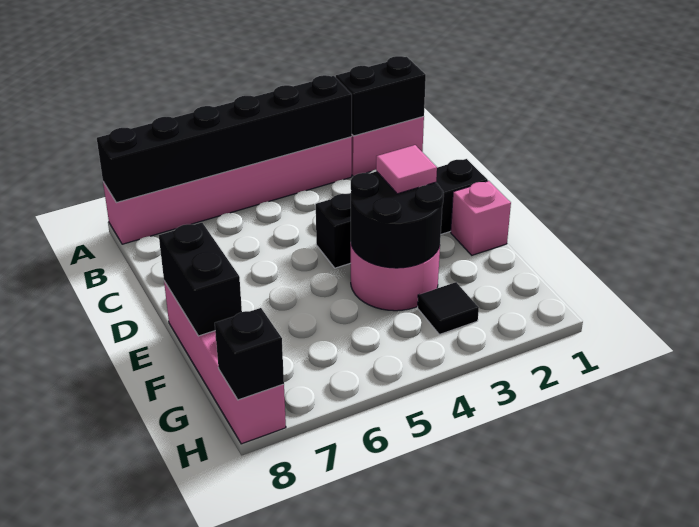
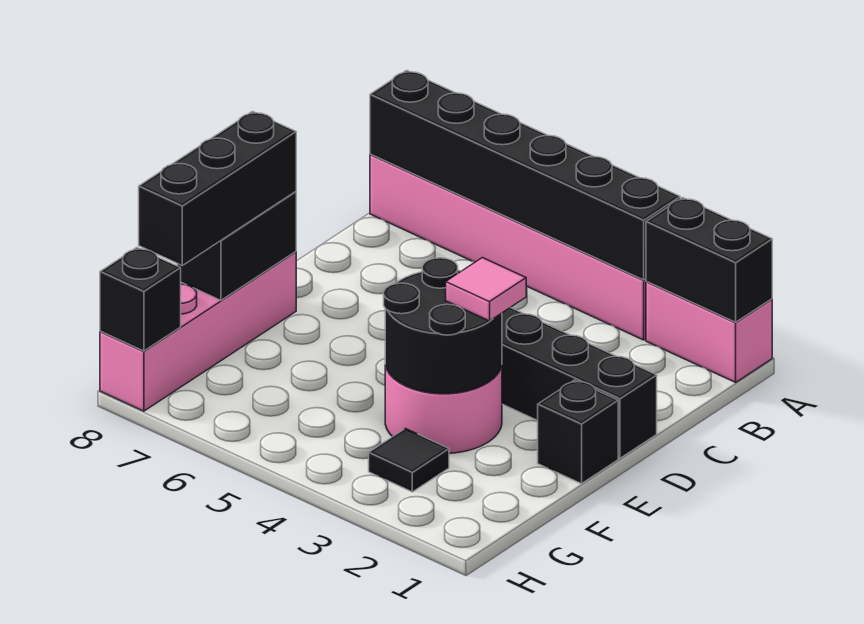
pink brick E1 level 1 -> black brick E1 level 1
none -> black brick E8:G8 level 3

